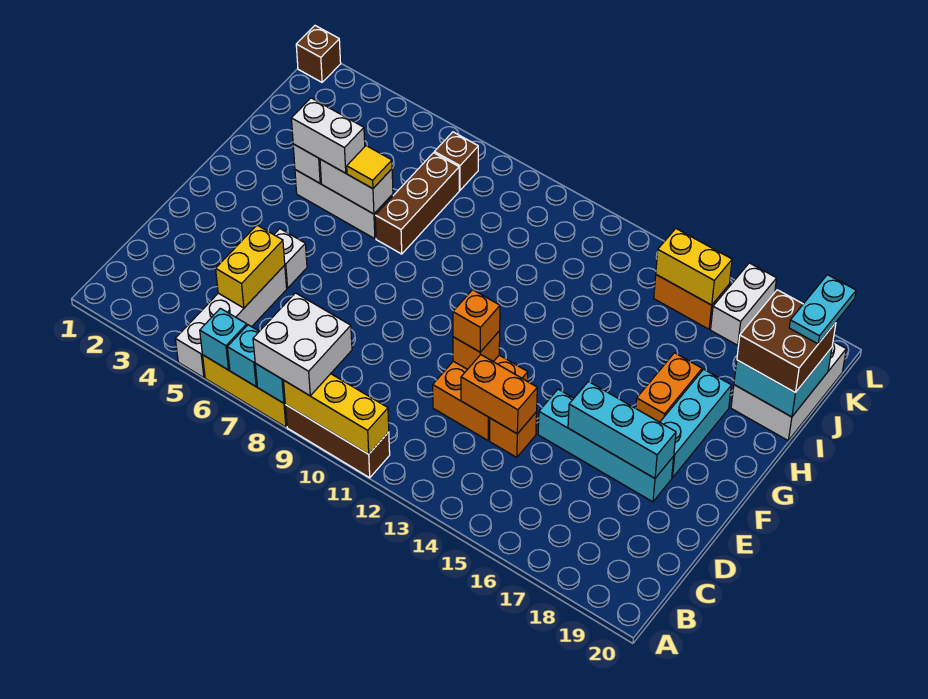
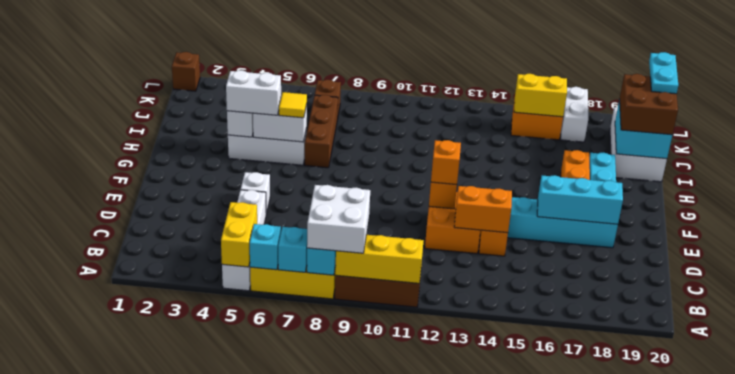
yellow brick C5:D5 level 2 -> yellow brick A5:B5 level 2

